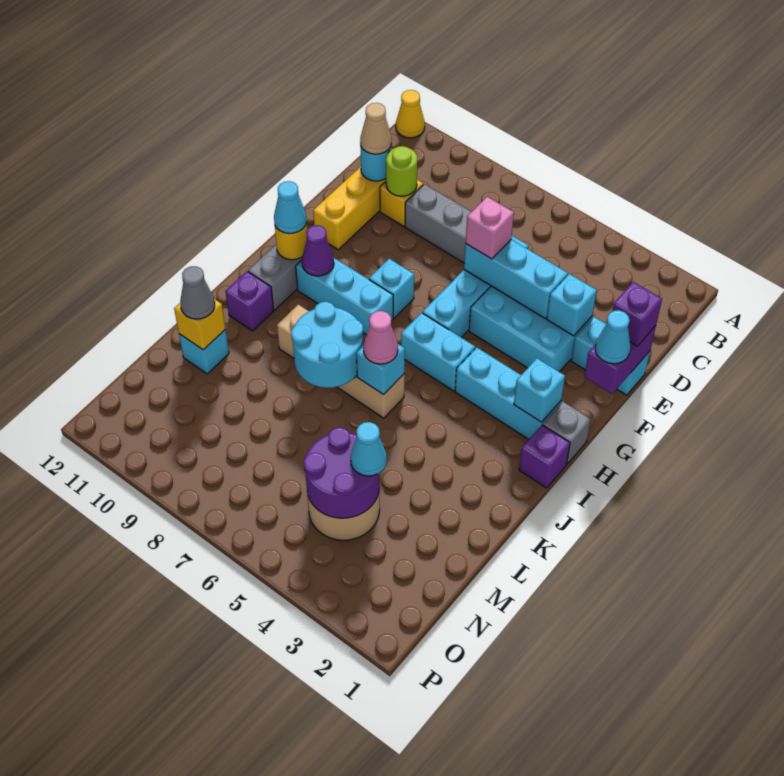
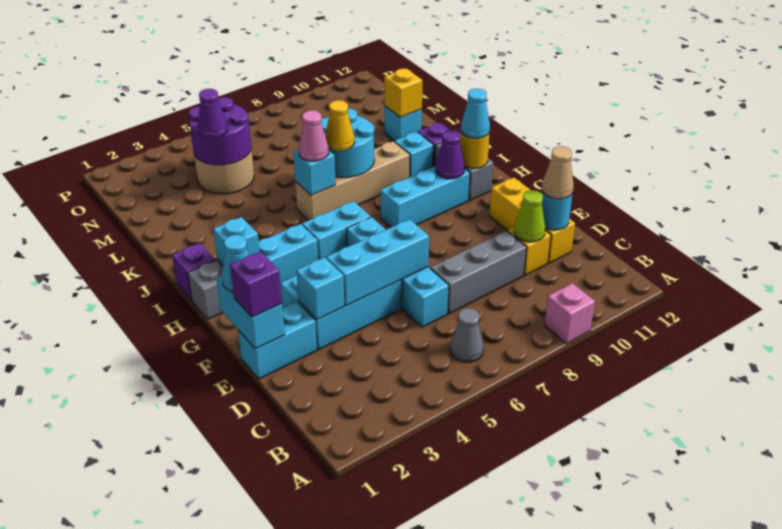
yellow cone A12 level 1 -> yellow cone J7 level 3
lime round brick D10 level 2 -> lime cone D10 level 2
purple brick E1:F1 level 2 -> cyan brick E1:F1 level 2
pink brick E6 level 3 -> pink brick A9 level 1
cyan brick G8 level 1 -> cyan brick J10 level 1
grey cone L11 level 3 -> grey cone B6 level 1
cyan cone M4 level 3 -> purple cone M4 level 3

